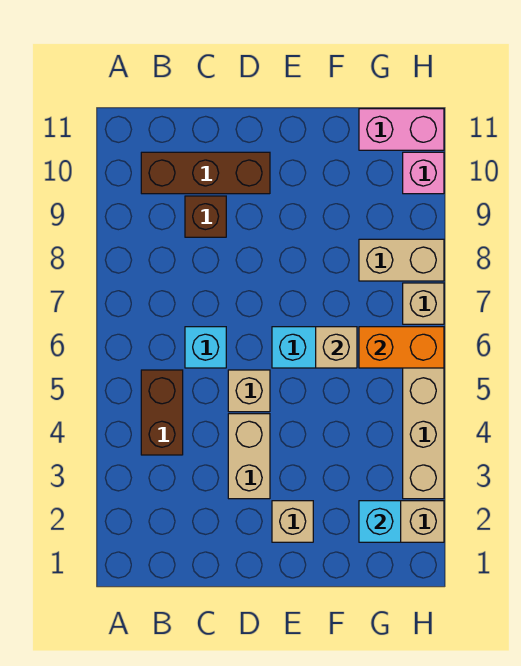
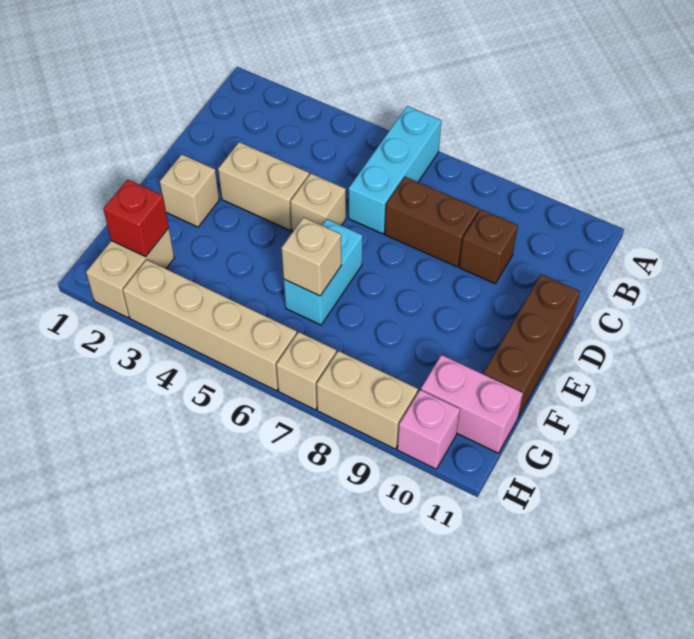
brown brick B4:B5 level 1 -> brown brick C7:C8 level 1
brown brick B10:D10 level 1 -> brown brick D11:F11 level 1
cyan brick C6 level 1 -> cyan brick A6:C6 level 1
cyan brick G2 level 2 -> red brick G2 level 2
orange brick G6:H6 level 2 -> none
tan brick G8:H8 level 1 -> tan brick H8:H9 level 1
pink brick G11:H11 level 1 -> pink brick G10:G11 level 1

